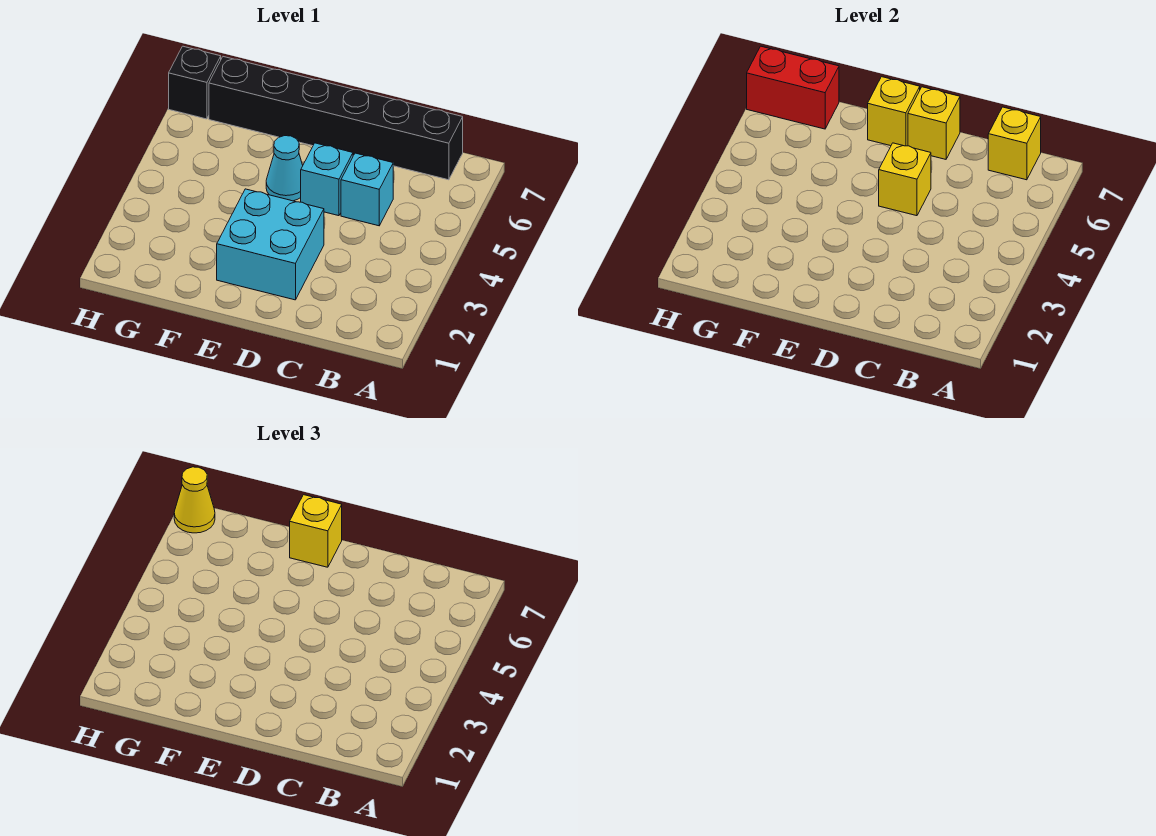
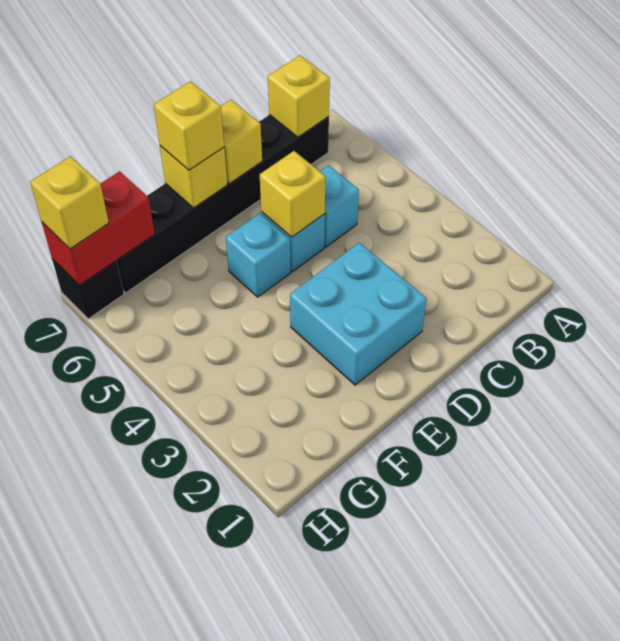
cyan cone E5 level 1 -> cyan brick E5 level 1
yellow cone H7 level 3 -> yellow brick H7 level 3

